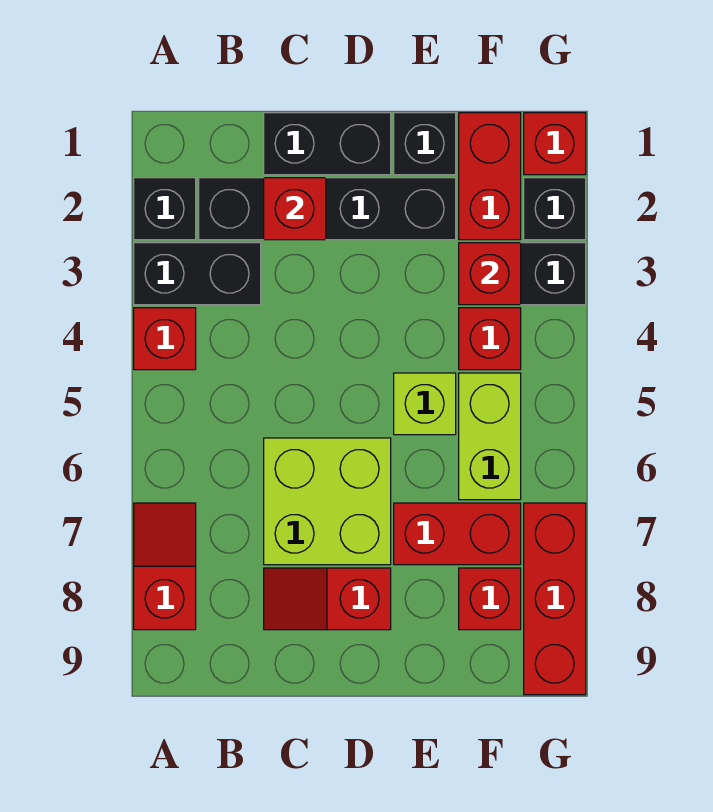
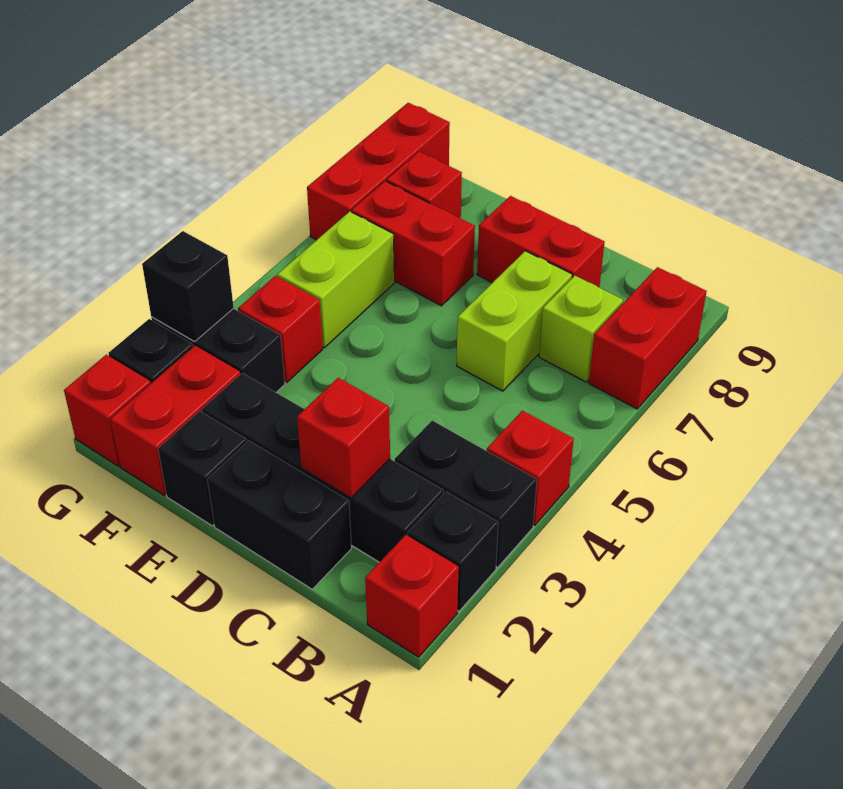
red slope A7:A8 level 1 top 8 -> red brick A7:A8 level 1
lime brick C6:D7 level 1 -> lime brick C6:C7 level 1
red slope C8:D8 level 1 top D -> red brick C8:D8 level 1
lime brick E5 level 1 -> lime brick B7 level 1
red brick F3 level 2 -> red brick A1 level 1
none -> black brick G3 level 2

